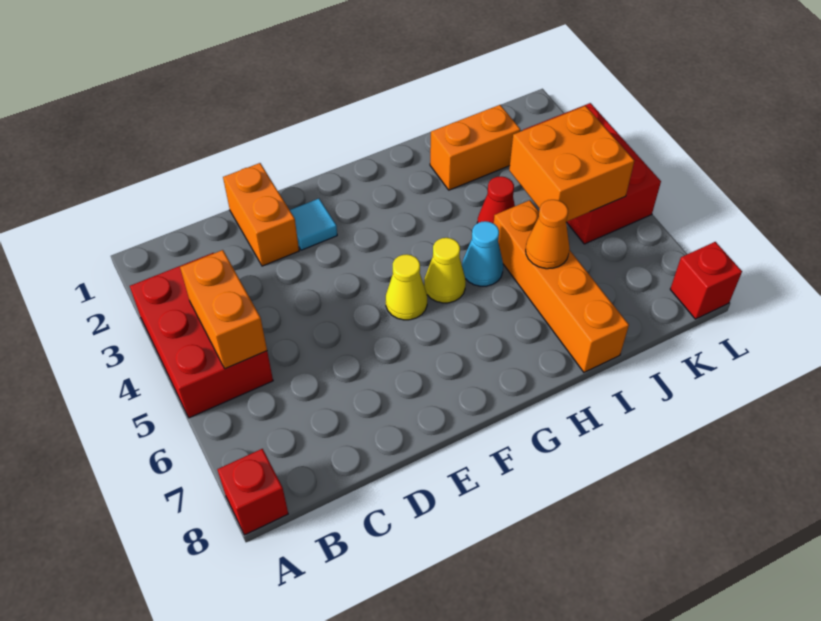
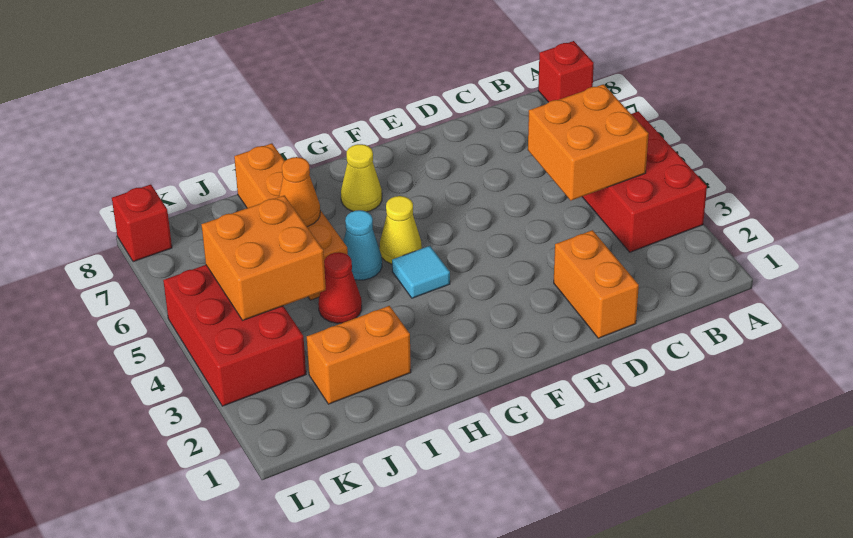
orange brick B4:B5 level 2 -> orange brick B4:C5 level 2
cyan tile E2 level 1 -> cyan tile G4 level 1
yellow cone F5 level 1 -> yellow cone G7 level 1

